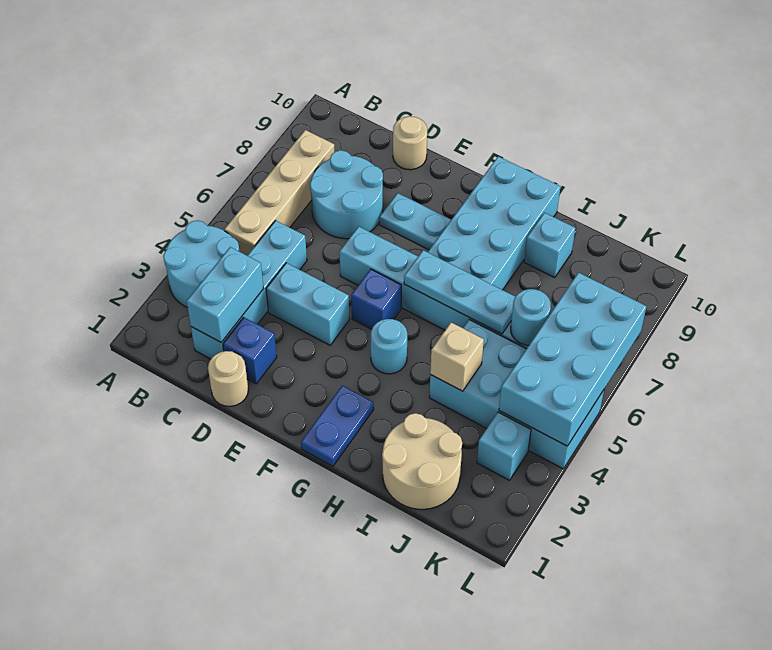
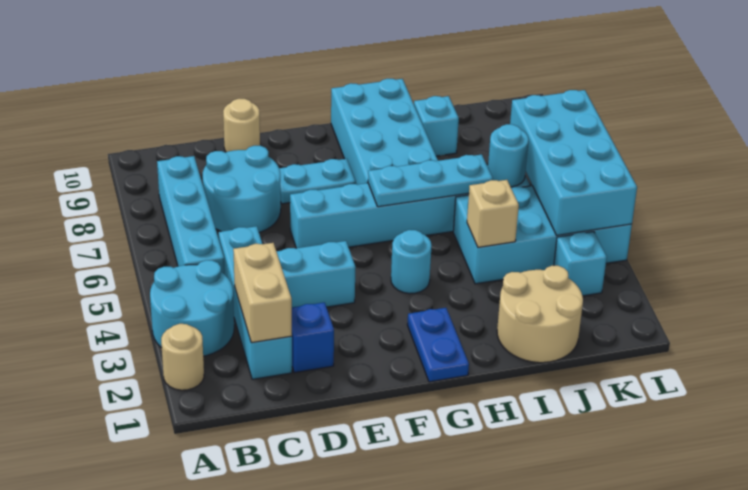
tan brick B5:B8 level 1 -> cyan brick B5:B8 level 1
cyan brick C2:C3 level 2 -> tan brick C2:C3 level 2
tan round brick D1 level 1 -> tan round brick A2 level 1
blue brick F5 level 1 -> none

